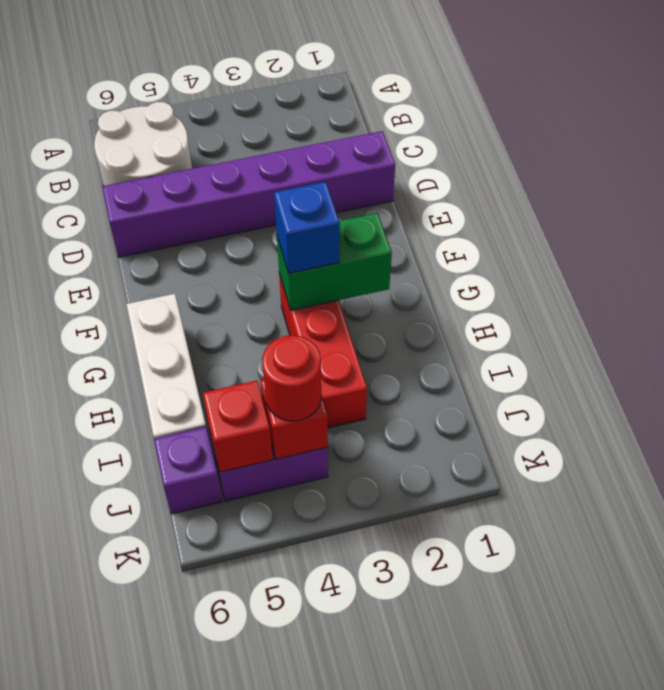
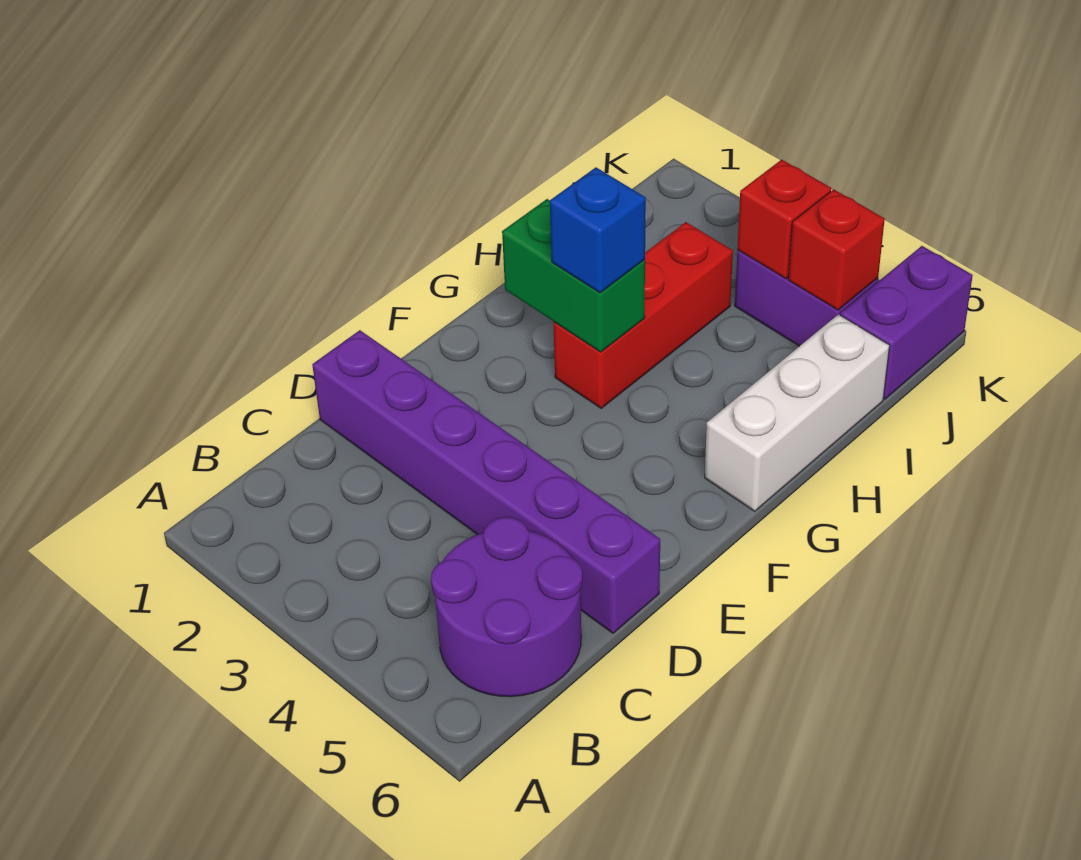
white round brick B5:C6 level 1 -> purple round brick B5:C6 level 1
red round brick J4 level 3 -> none
purple brick J6 level 1 -> purple brick J6:K6 level 1

